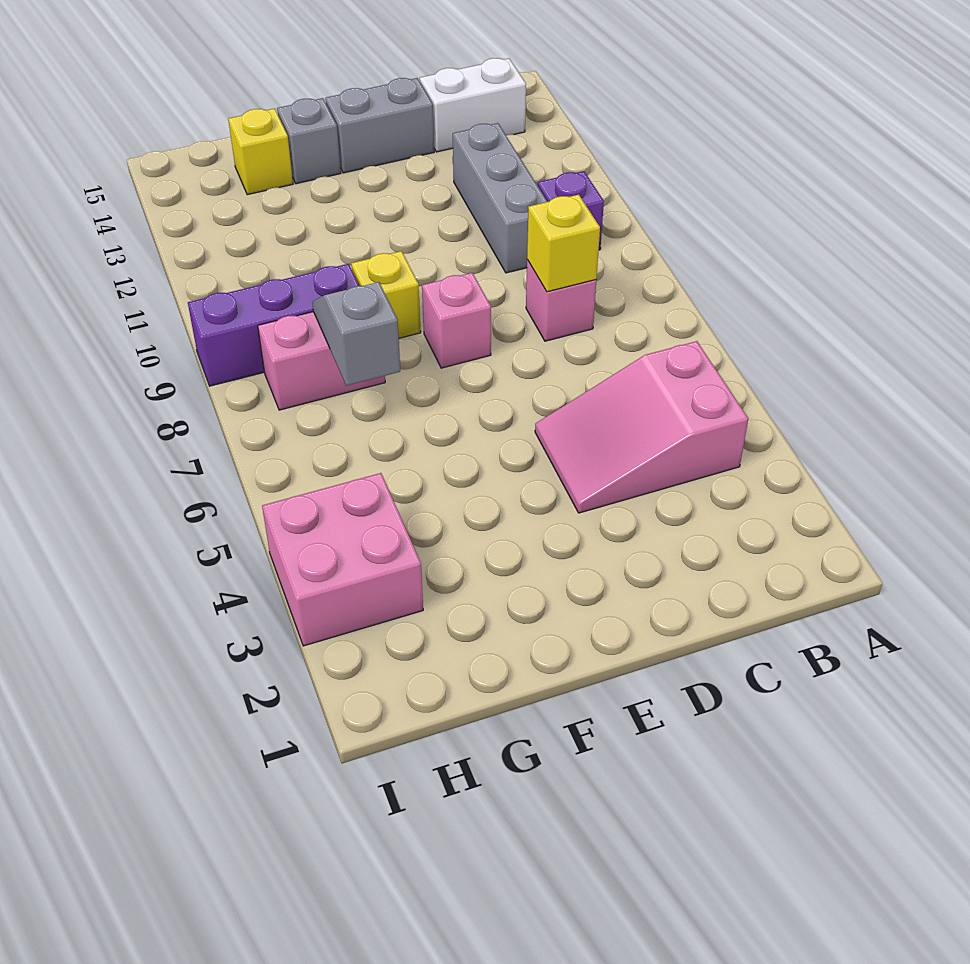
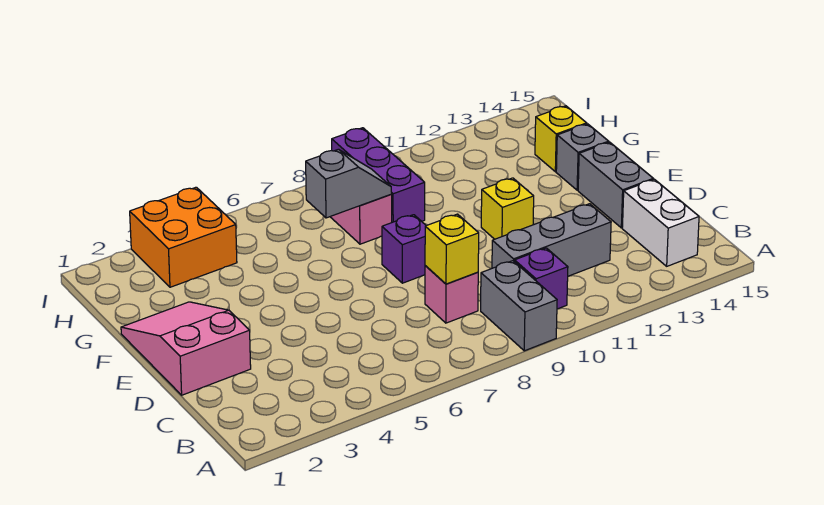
none -> grey brick A9:B9 level 1
pink slope B4:D5 level 1 top B -> pink slope D1:F2 level 1 top D
pink brick E8 level 1 -> purple brick E8 level 1
yellow brick F9 level 1 -> yellow brick E11 level 1
pink brick H3:I4 level 1 -> orange brick H3:I4 level 1

